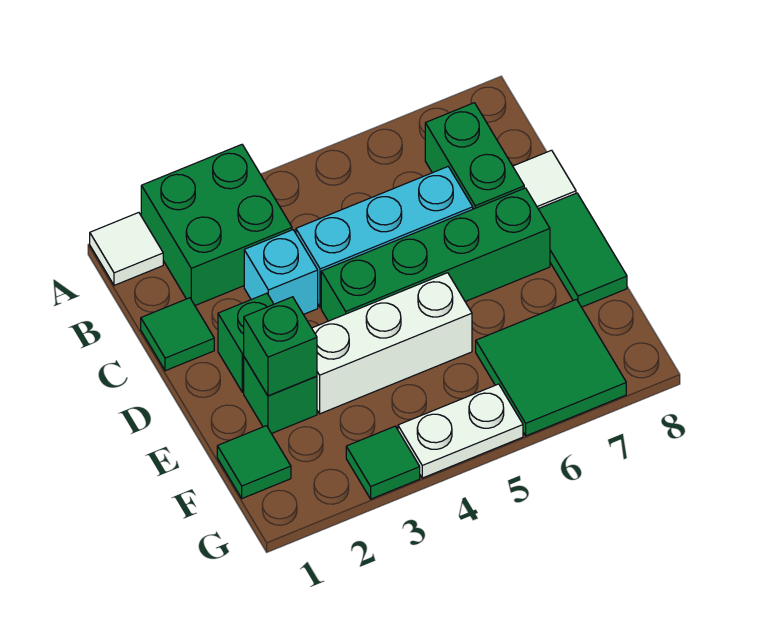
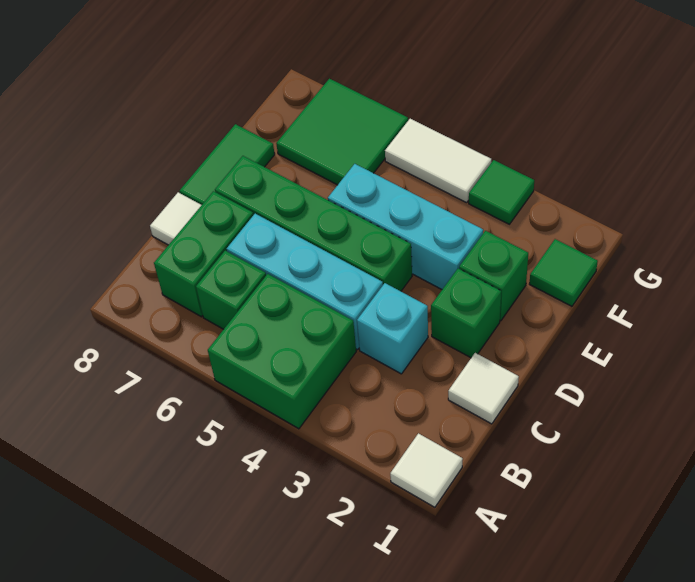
green brick A2:B3 level 1 -> green brick A4:B5 level 1
green tile C1 level 1 -> white tile C1 level 1
green brick E2 level 2 -> green brick B6 level 1
white brick E3:E5 level 1 -> cyan brick E3:E5 level 1
white plate G4:G5 level 1 -> white tile G4:G5 level 1

